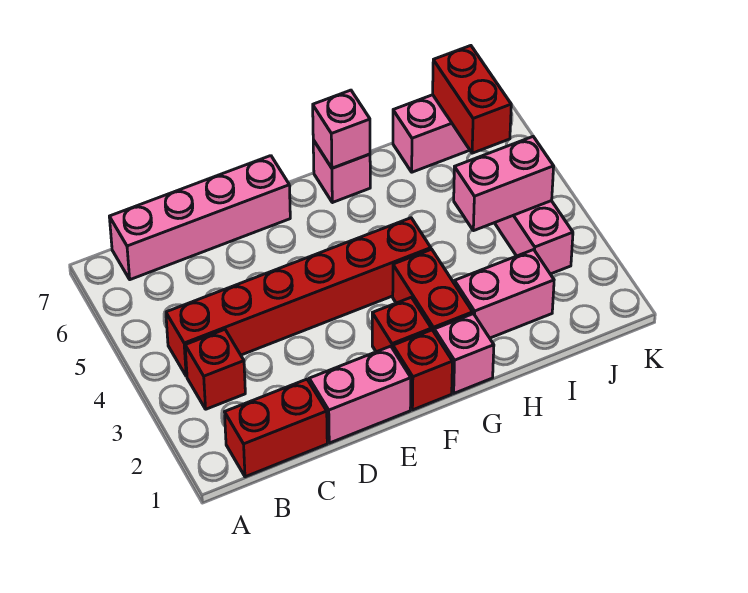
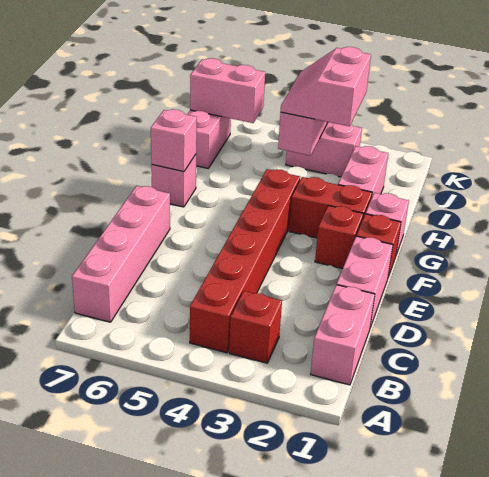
red brick B1:C1 level 1 -> pink brick B1:C1 level 1
none -> pink slope I3:J4 level 3 top 3
red brick J6:J7 level 2 -> pink brick J6:J7 level 2

